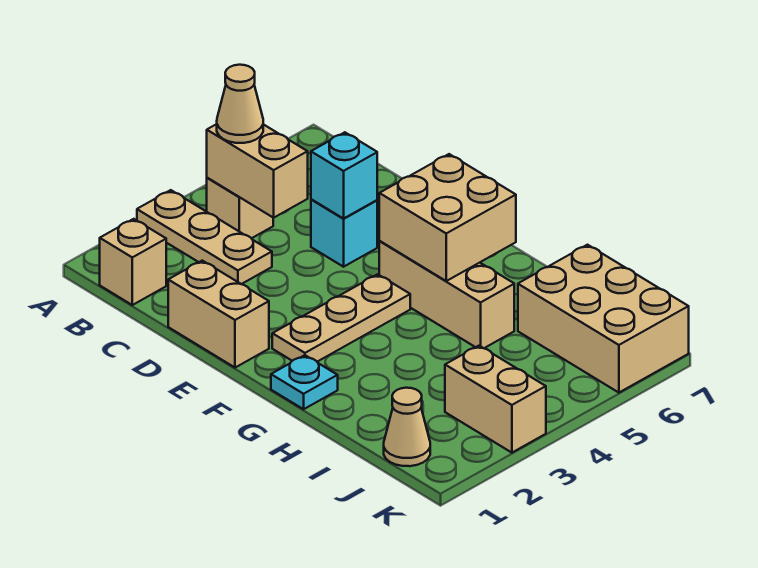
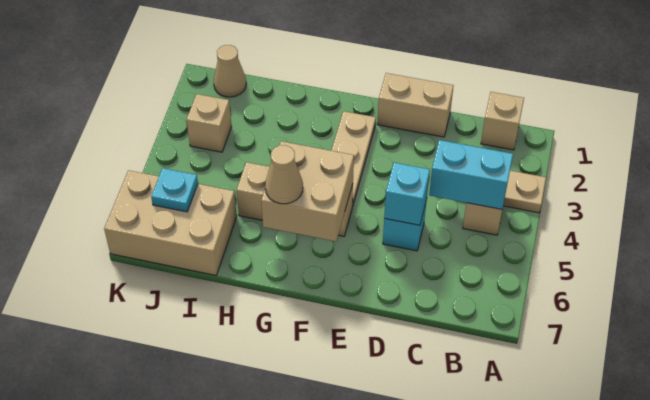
tan brick B4:C4 level 2 -> cyan brick B4:C4 level 2
tan cone B4 level 3 -> tan cone G6 level 3
cyan plate G1 level 1 -> cyan plate J6 level 2
tan brick J3:K3 level 1 -> tan brick J3 level 1

